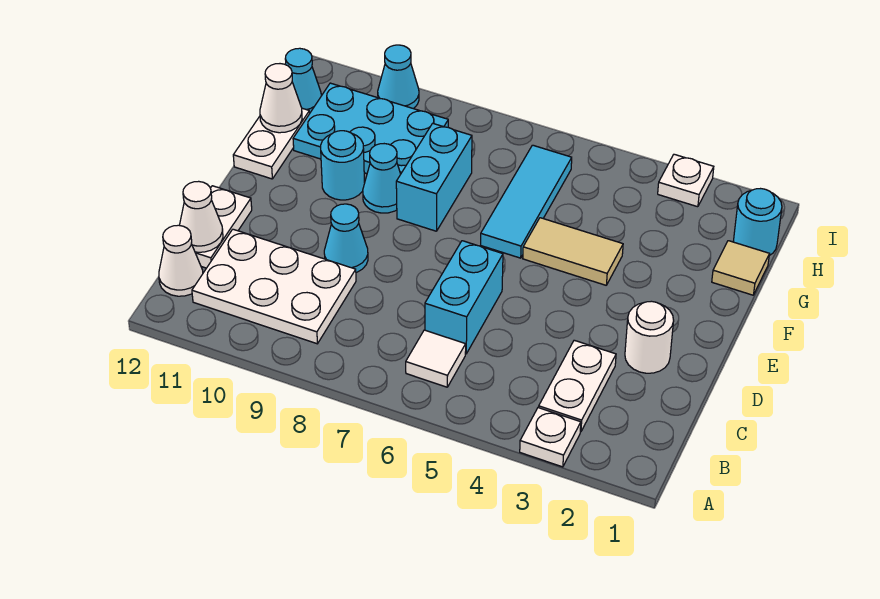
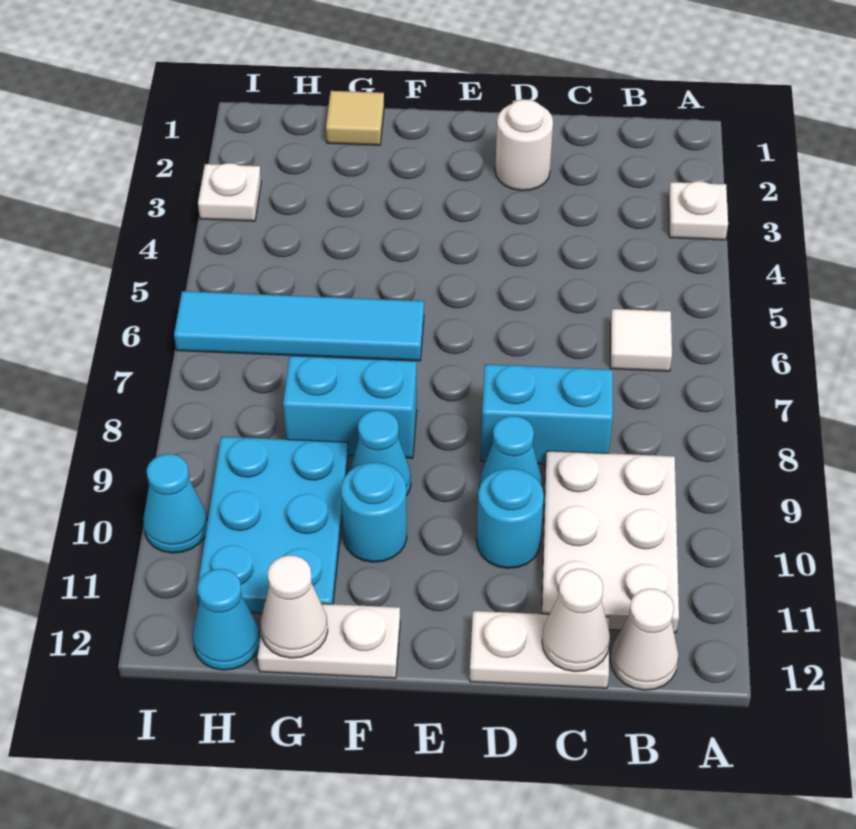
white plate B3:C3 level 1 -> none
cyan brick C6:D6 level 1 -> cyan brick C8:D8 level 1
tan tile F4:F5 level 1 -> none
cyan tile F6:H6 level 1 -> cyan tile F6:I6 level 1
cyan round brick H1 level 1 -> cyan round brick D10 level 1

